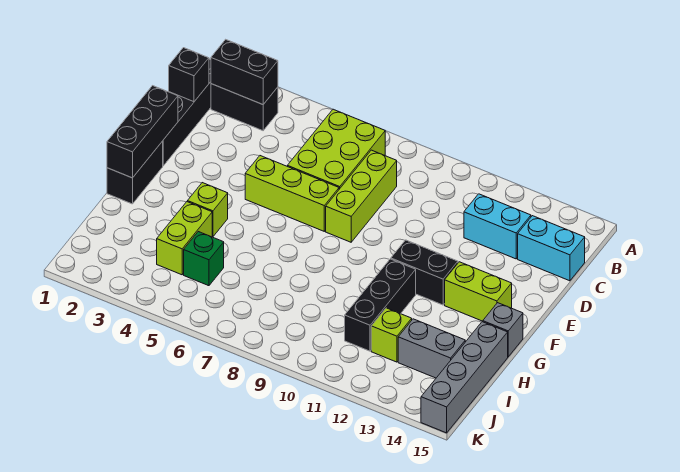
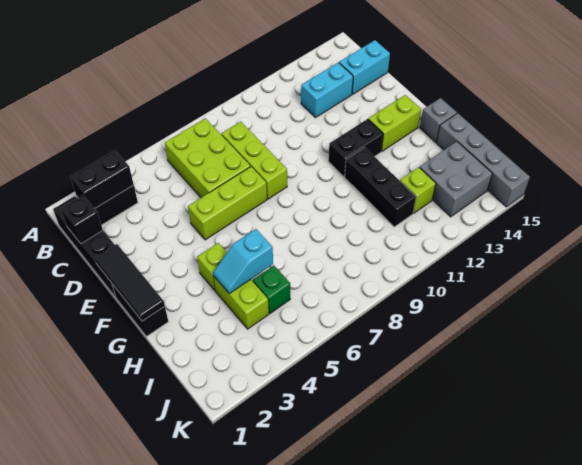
black brick E1:G1 level 2 -> black tile E1:G1 level 2
none -> cyan slope H4:H5 level 2 top 5
grey brick I13:I14 level 1 -> grey brick I13:J14 level 1

